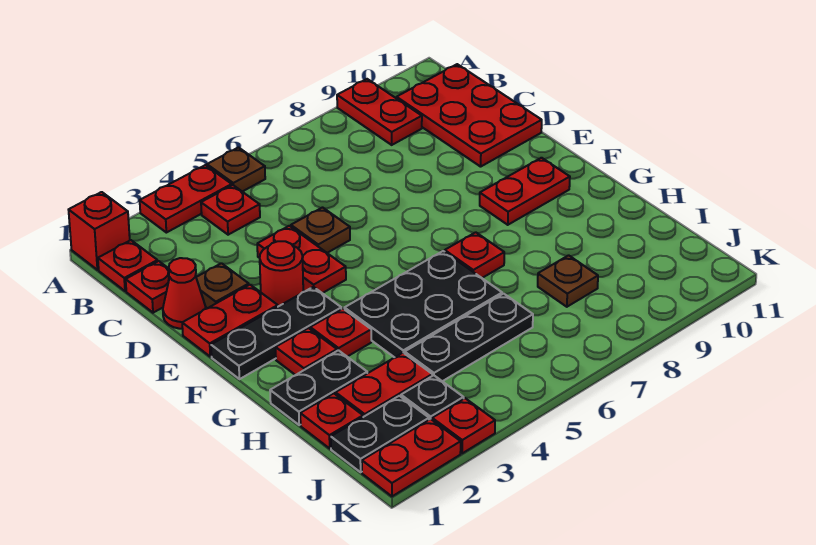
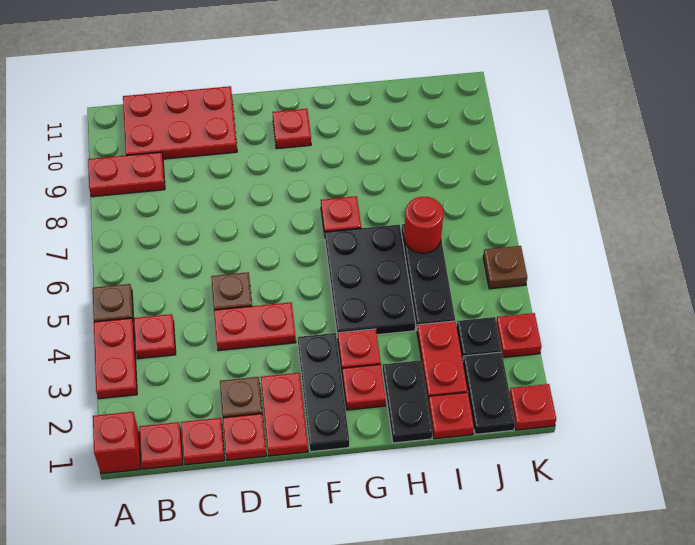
red cone D1 level 1 -> red plate D1 level 1
red round brick E3 level 1 -> red round brick I6 level 2
red plate F9:F10 level 1 -> red plate F10 level 1
brown plate I8 level 1 -> brown plate K5 level 1
red plate K1:K2 level 1 -> red plate K1 level 1

